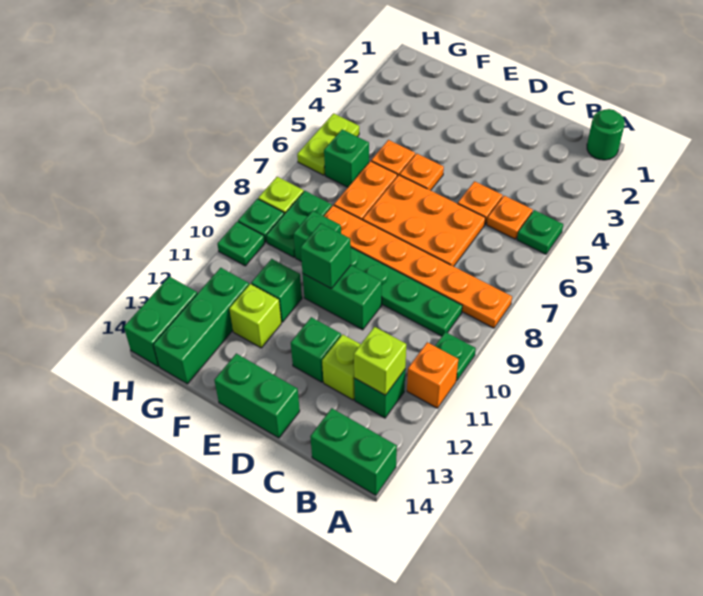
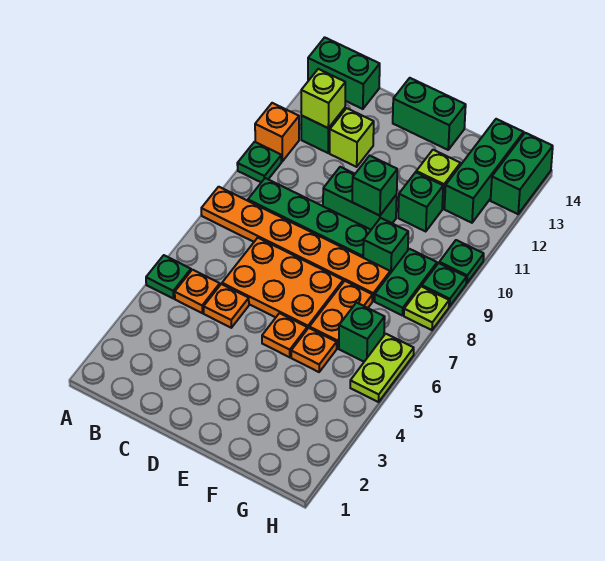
green round brick A1 level 1 -> none
green brick D12 level 1 -> none

